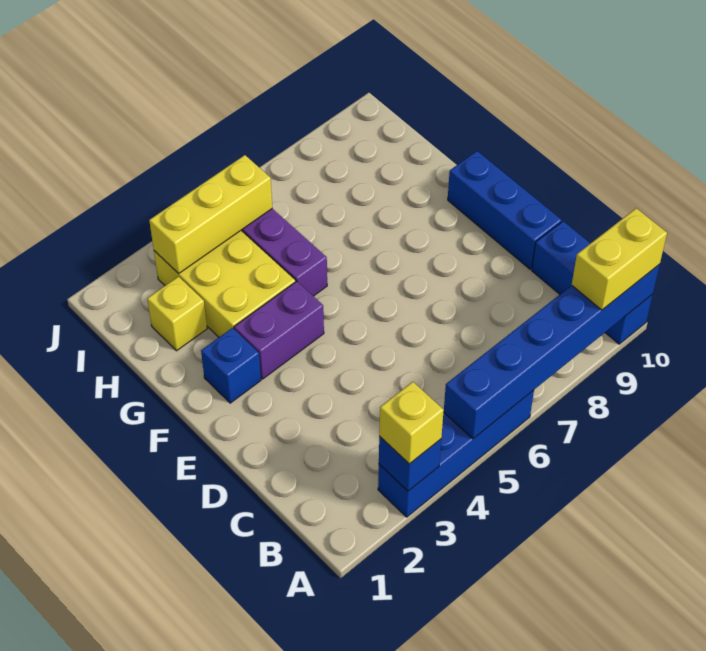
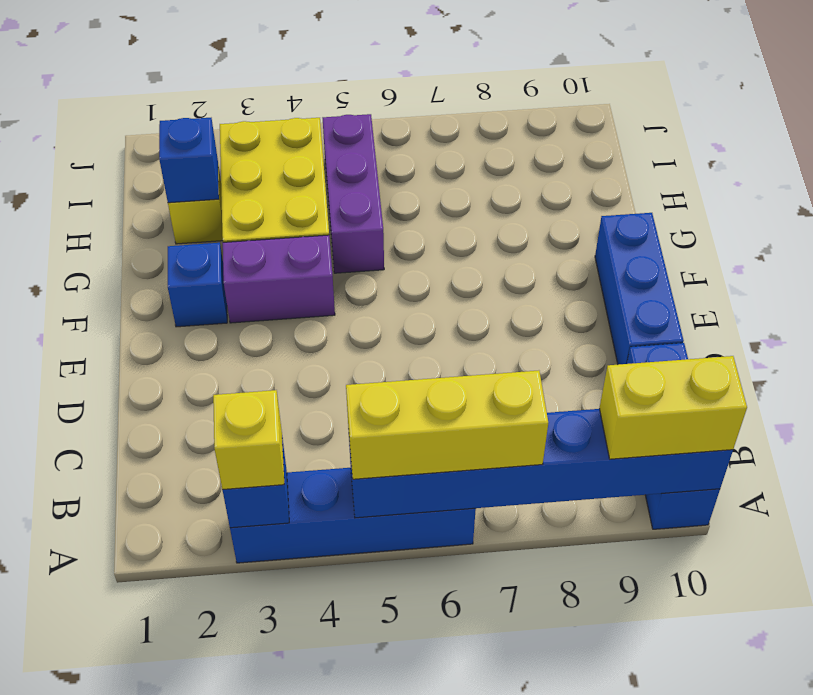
none -> blue brick H2 level 2
yellow brick I3:I5 level 2 -> yellow brick A5:A7 level 3

